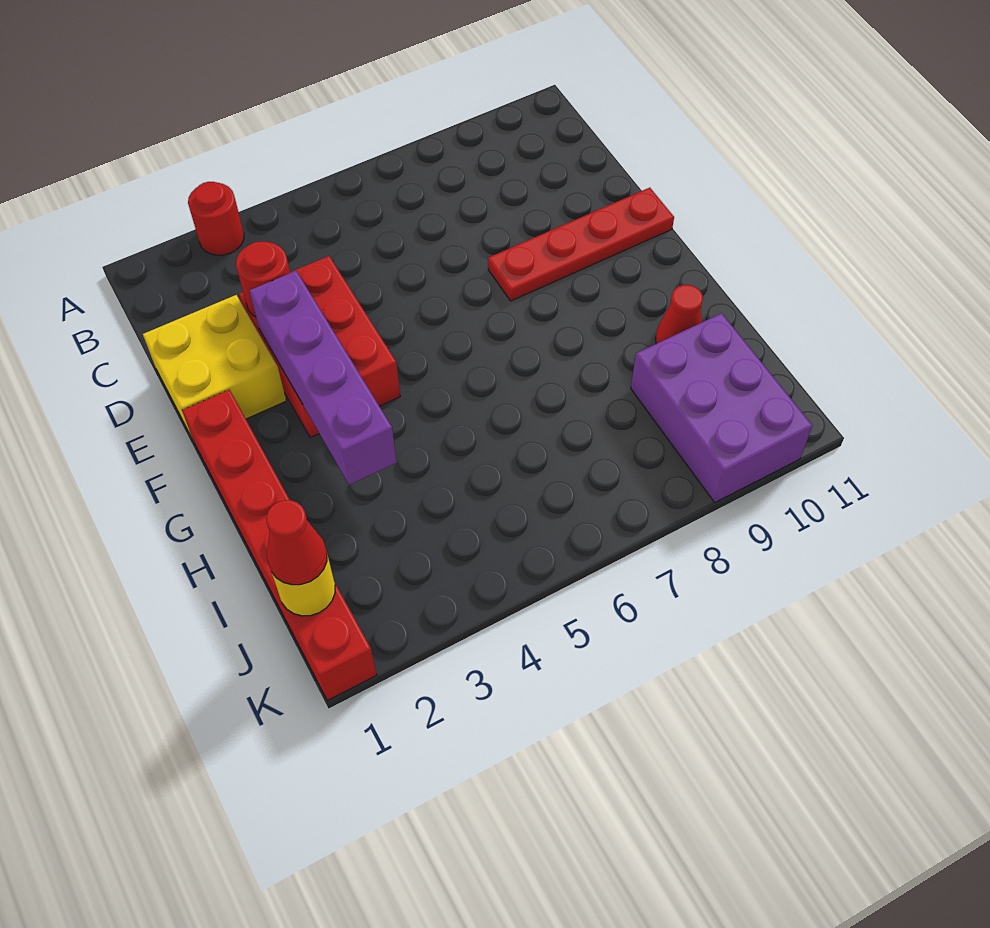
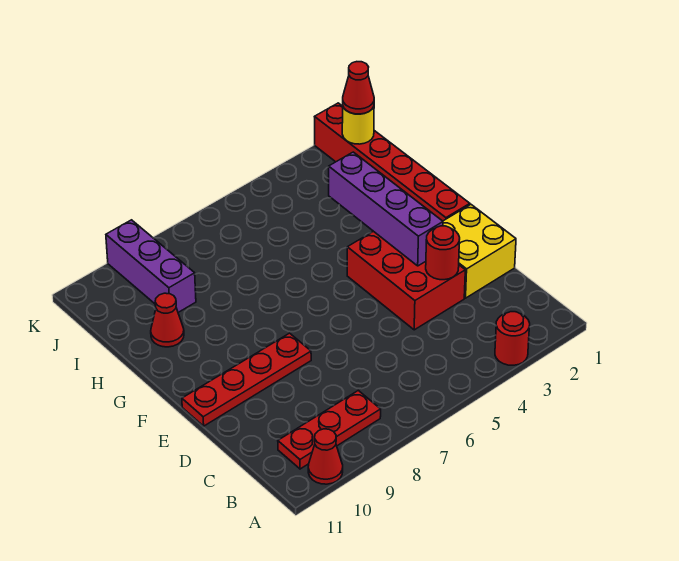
none -> red cone A10 level 1
none -> red plate B8:B10 level 1
purple brick I9:K10 level 1 -> purple brick I9:K9 level 1

